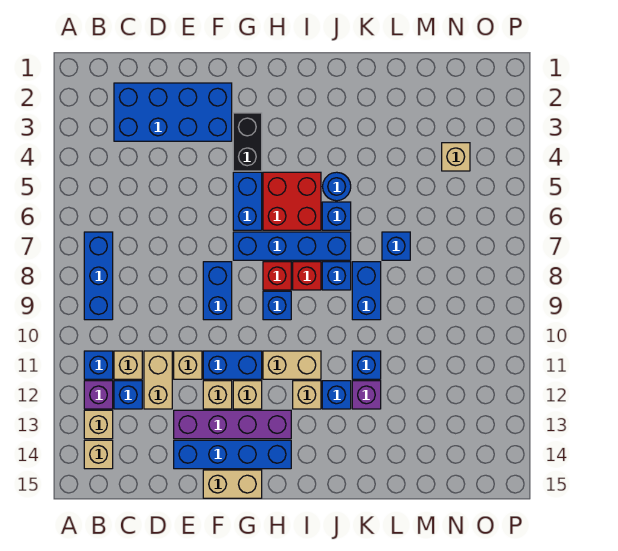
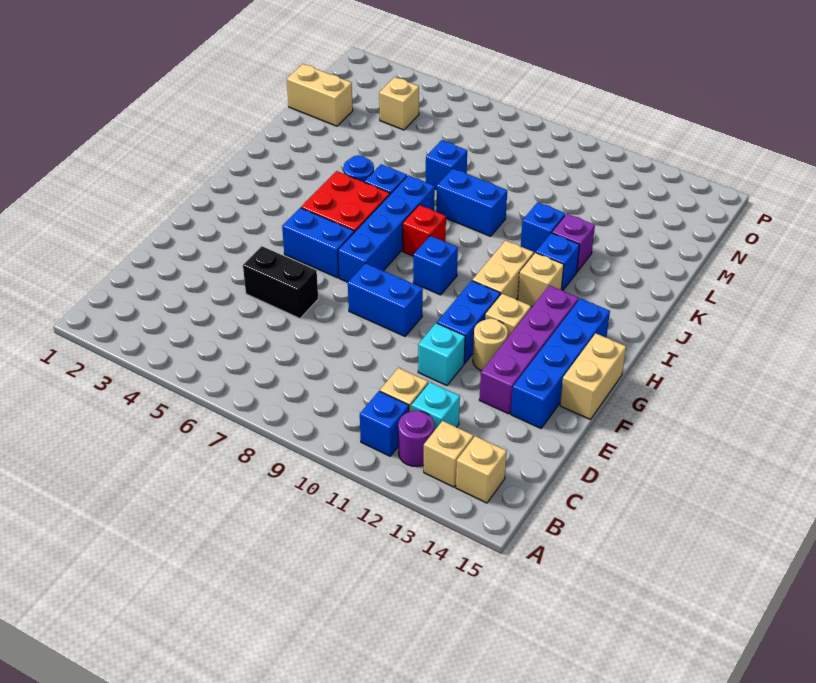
blue brick B7:B9 level 1 -> none
purple brick B12 level 1 -> purple round brick B12 level 1
blue brick C2:F3 level 1 -> none
blue brick C12 level 1 -> cyan brick C12 level 1
tan brick D11:D12 level 1 -> tan brick M1:M2 level 1
tan brick E11 level 1 -> cyan brick E11 level 1
tan brick F12 level 1 -> tan round brick F12 level 1
black brick G3:G4 level 1 -> black brick E5:E6 level 1
red brick H8 level 1 -> none
blue brick J8 level 1 -> none

